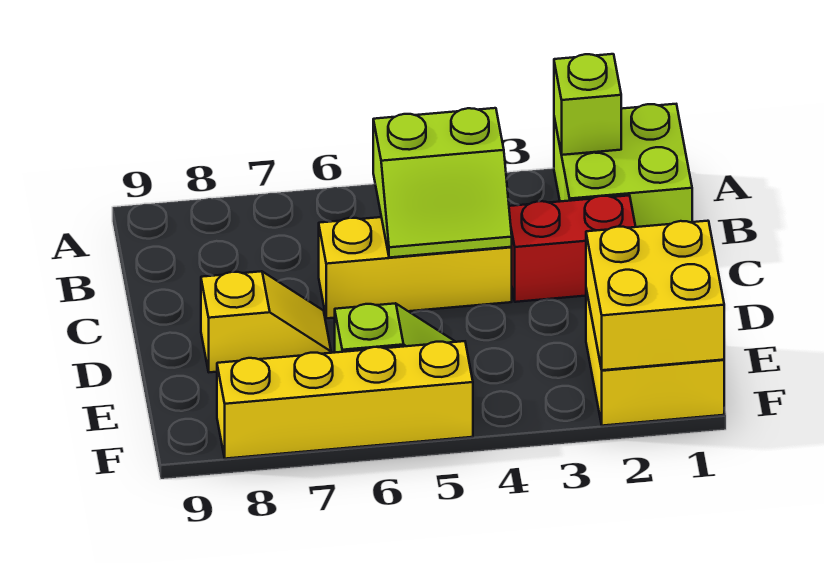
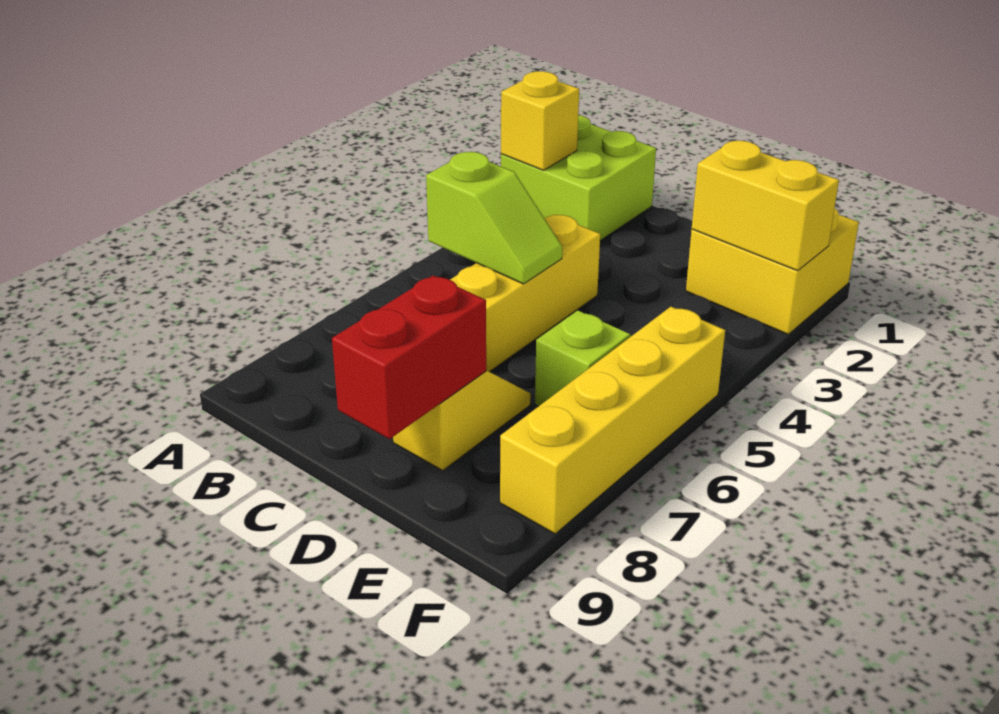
lime brick A2 level 2 -> yellow brick A2 level 2
lime slope B4:C5 level 2 top B -> lime slope B5:C5 level 2 top B
red brick C2:C3 level 1 -> red brick D8:D9 level 2
yellow brick E1:F2 level 2 -> yellow brick E2:F2 level 2

